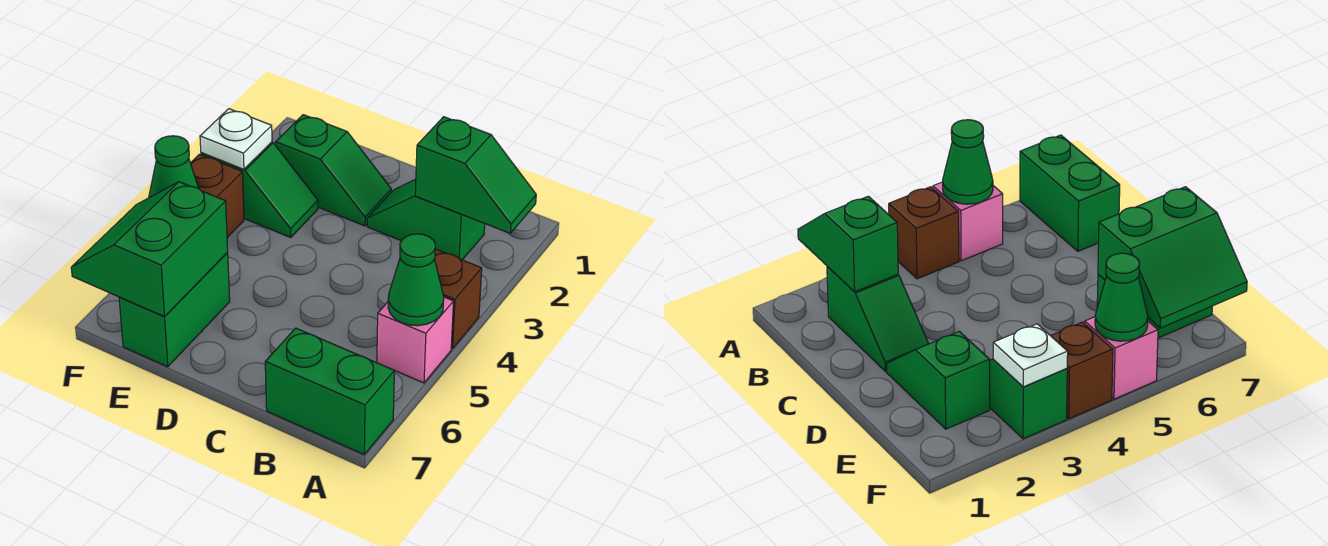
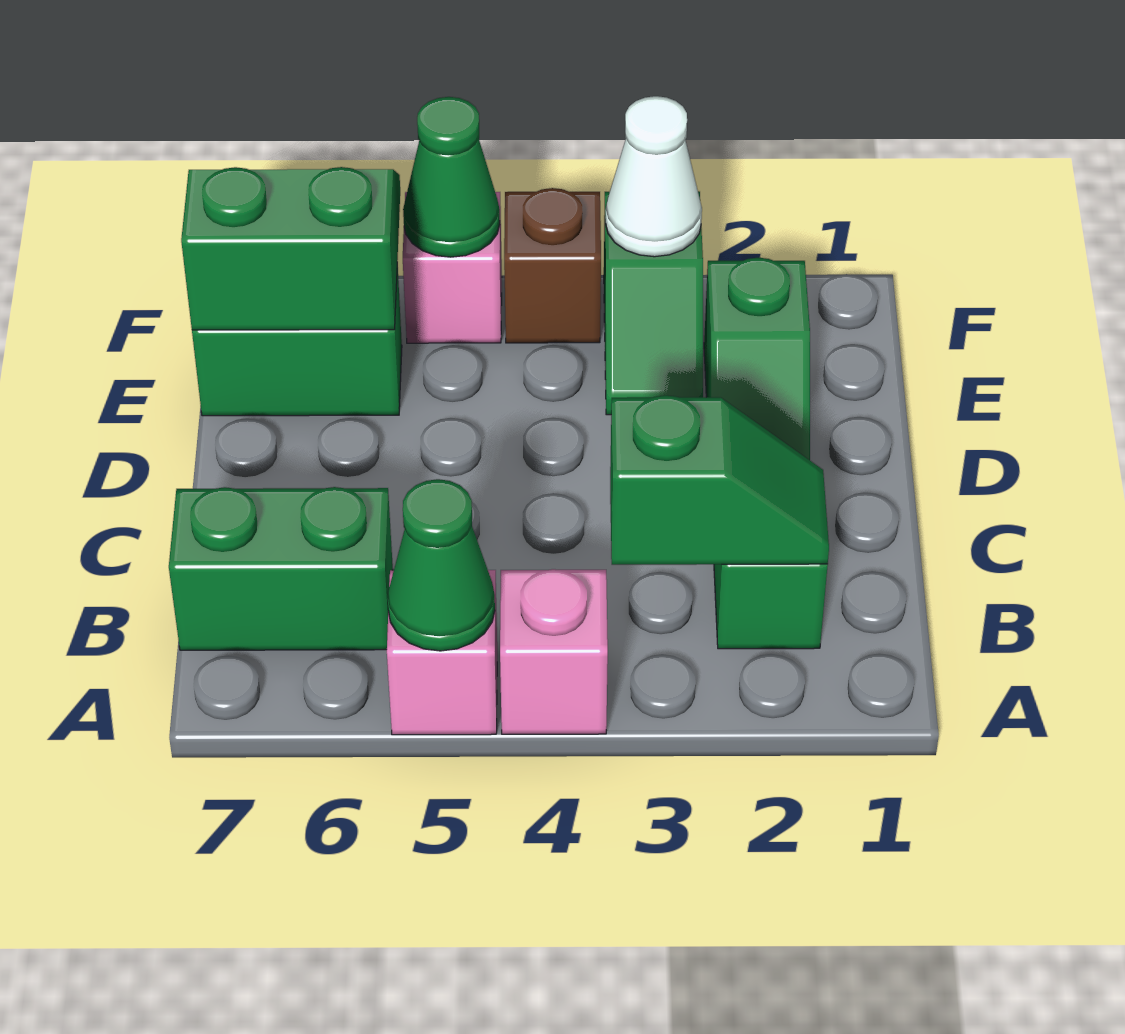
green slope A2:B2 level 2 top B -> green slope B2:B3 level 2 top 3
brown brick A4 level 1 -> pink brick A4 level 1
green brick A7:B7 level 1 -> green brick B6:B7 level 1
white plate F3 level 2 -> white cone F3 level 2

